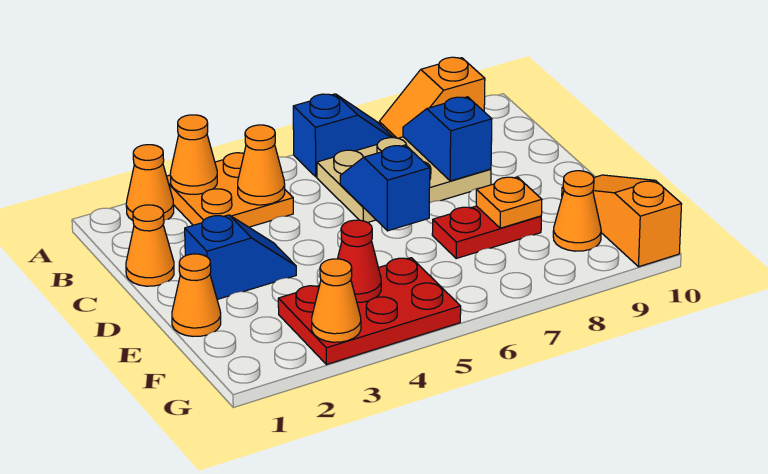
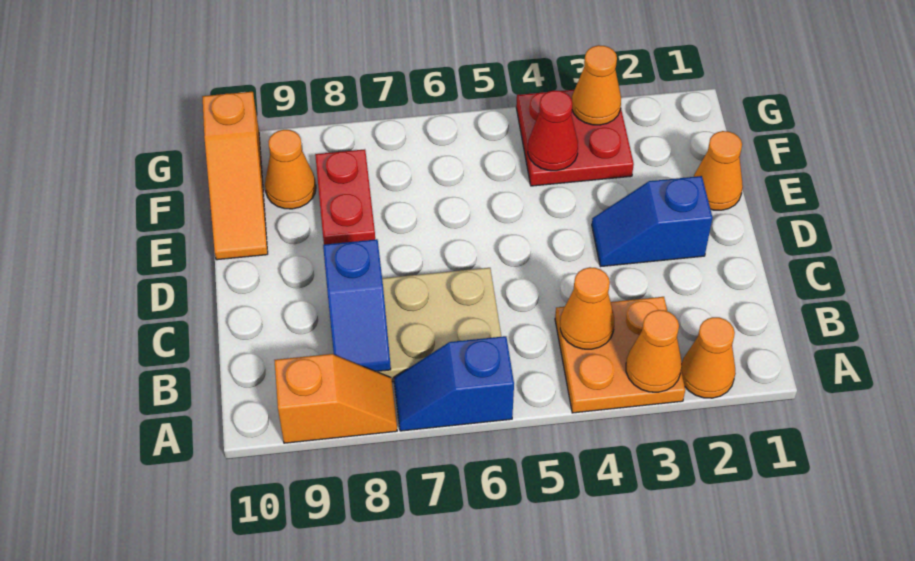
orange cone C1 level 1 -> none
blue slope C6:D6 level 2 top D -> none
red plate E7:E8 level 1 -> red plate E8:F8 level 1
orange plate E8 level 2 -> none
red plate F3:G5 level 1 -> red plate F3:G4 level 1

